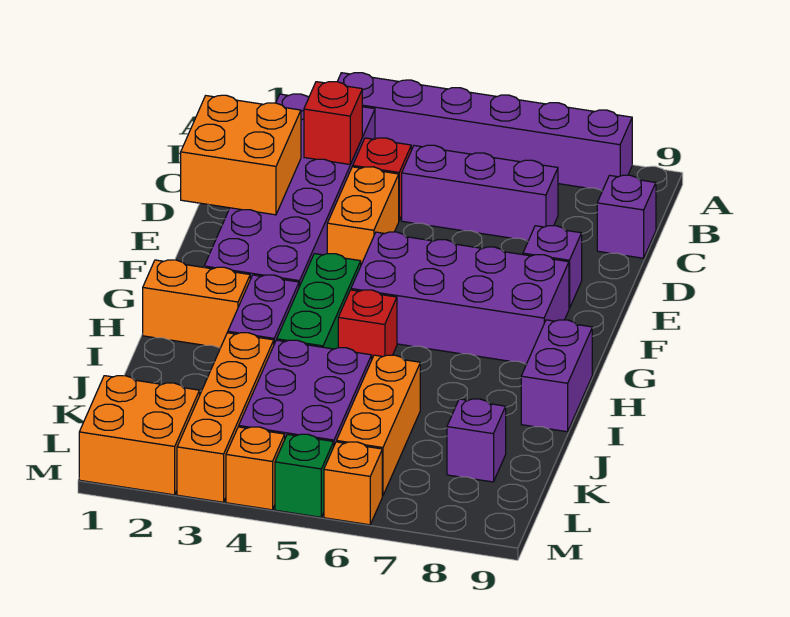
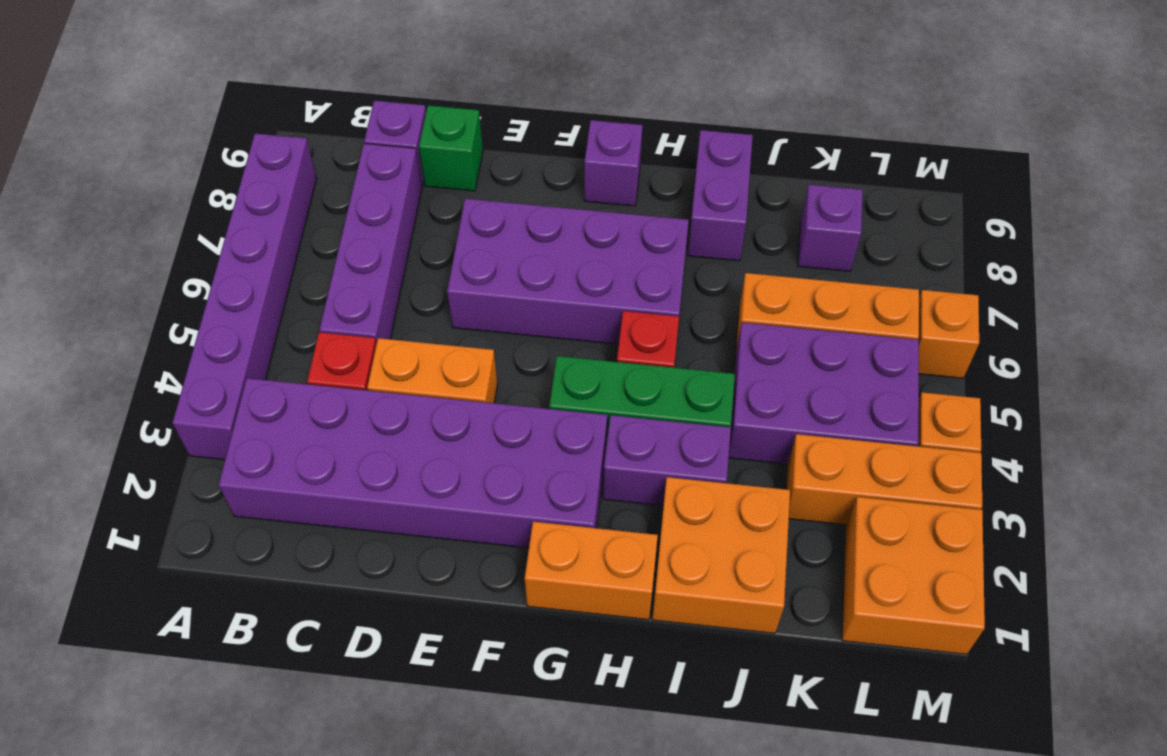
red brick C3 level 2 -> none
purple brick C5:C7 level 1 -> purple brick C5:C8 level 1
orange brick D1:E2 level 2 -> orange brick I1:J2 level 1
purple brick E8 level 1 -> purple brick G9 level 1
purple brick F5:G8 level 1 -> purple brick E6:H7 level 1
orange brick H1:H2 level 1 -> orange brick G1:H1 level 1
purple brick H9:I9 level 1 -> purple brick I8:I9 level 1
orange brick J3:M3 level 1 -> orange brick K3:M3 level 1
green brick M5 level 1 -> green brick D9 level 1

